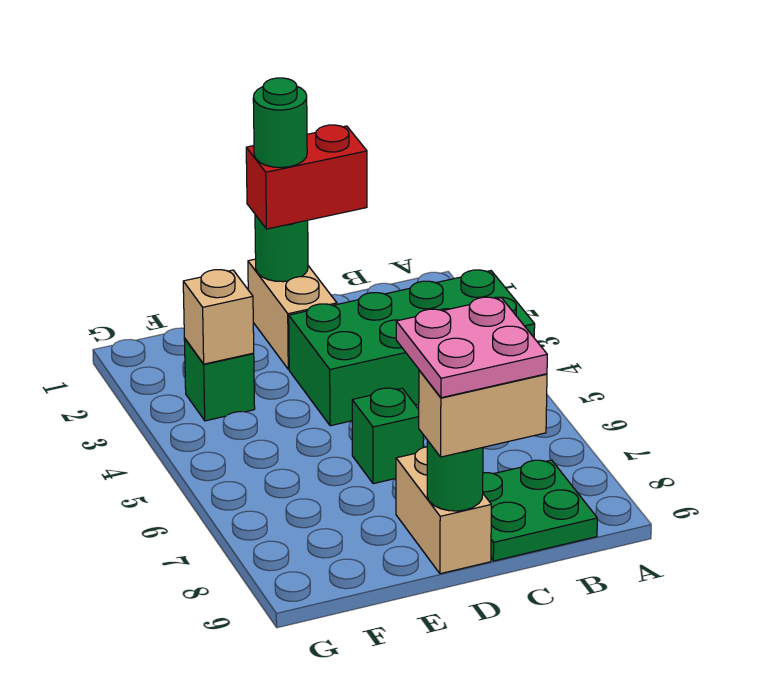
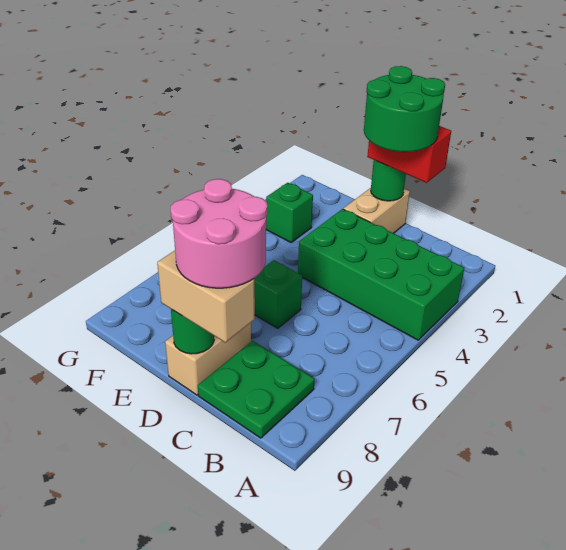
pink plate C8:D9 level 4 -> pink round brick C8:D9 level 4
green round brick D1 level 4 -> green round brick C1:D2 level 4
tan brick F3 level 2 -> none

